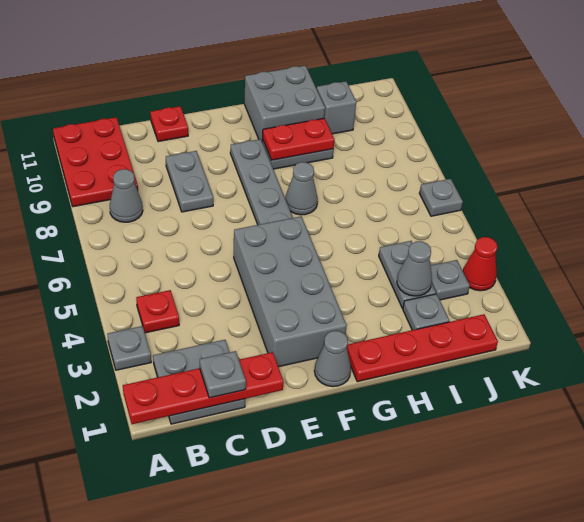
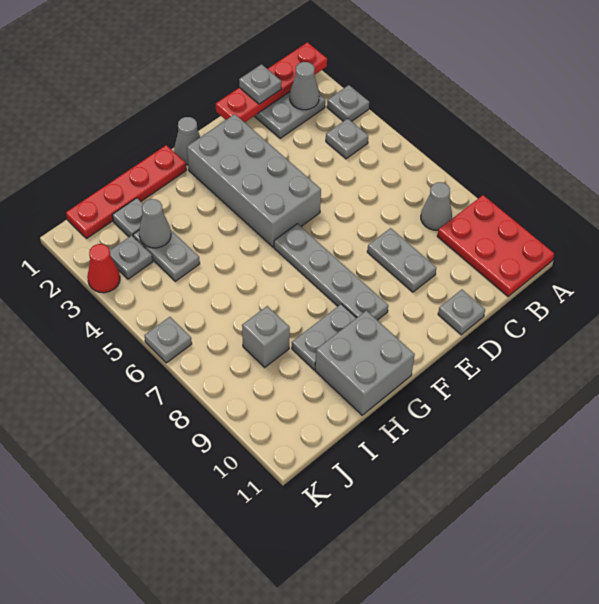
red plate B4 level 1 -> grey plate B4 level 1
red plate D11 level 1 -> grey plate D11 level 1
grey cone G7 level 1 -> grey cone B2 level 2
red plate G9:H9 level 2 -> none
grey brick I10 level 1 -> grey brick I8 level 1

